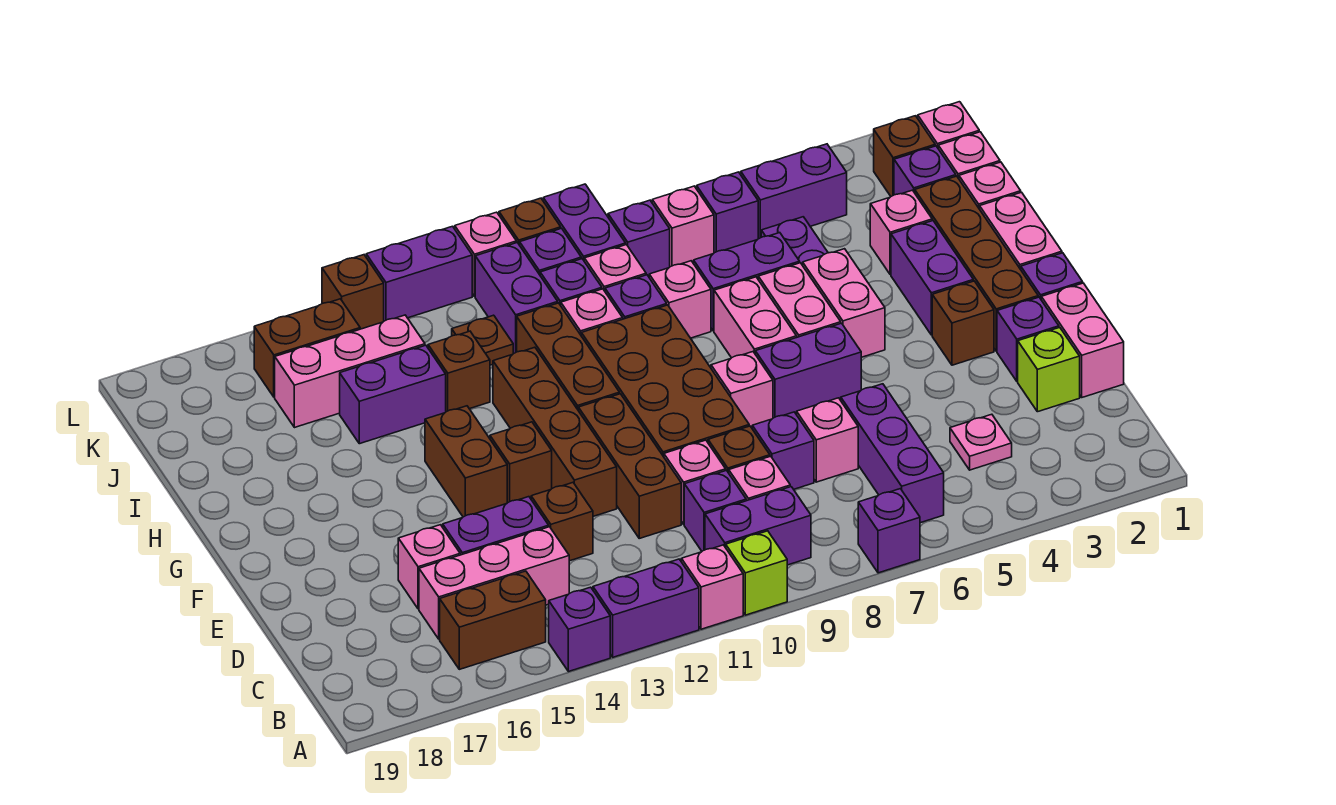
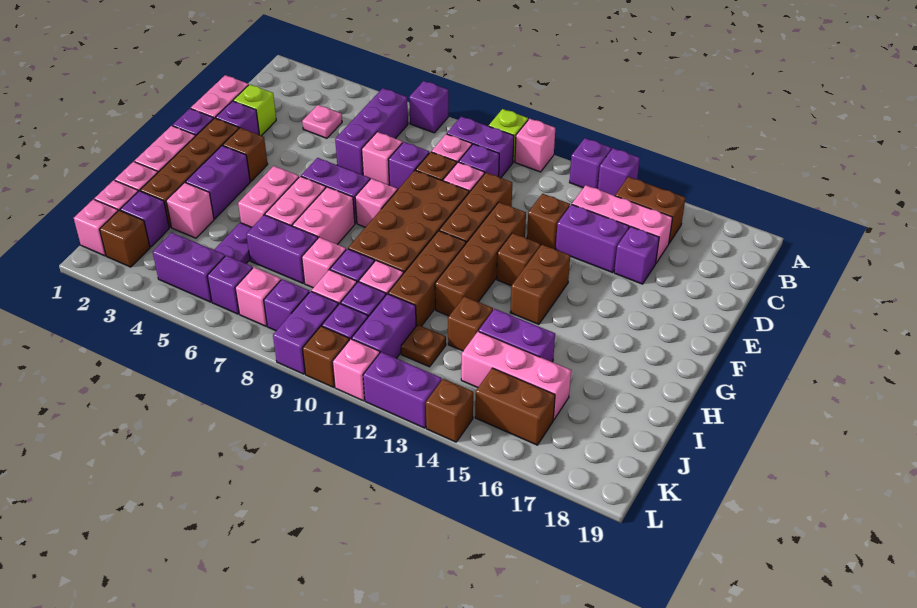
purple brick A12:A13 level 1 -> purple brick A13 level 1
pink brick D16 level 1 -> purple brick D16 level 1

